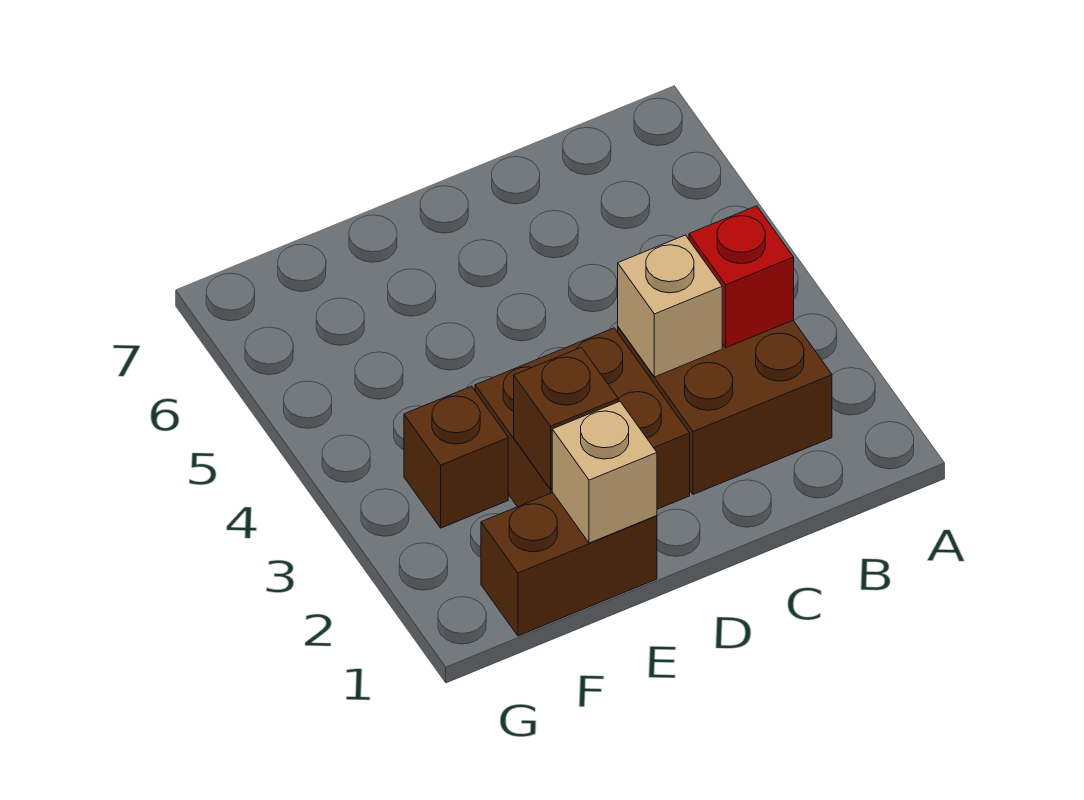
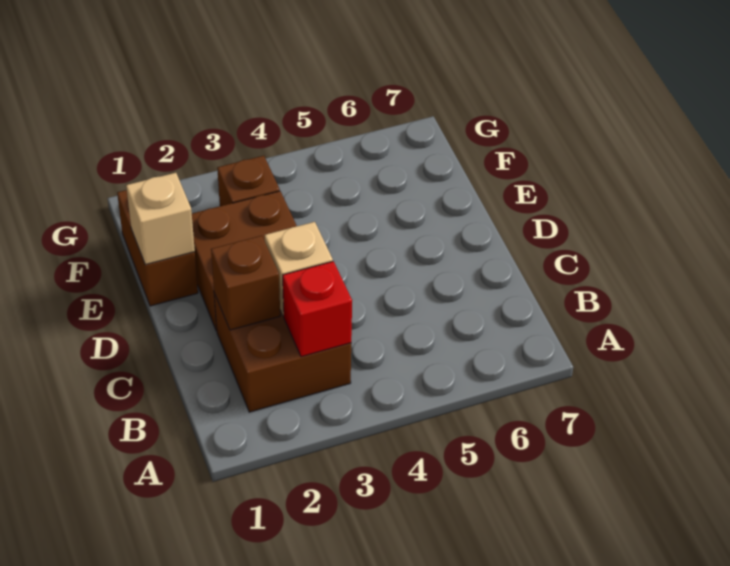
brown brick E2 level 2 -> brown brick C2 level 2

